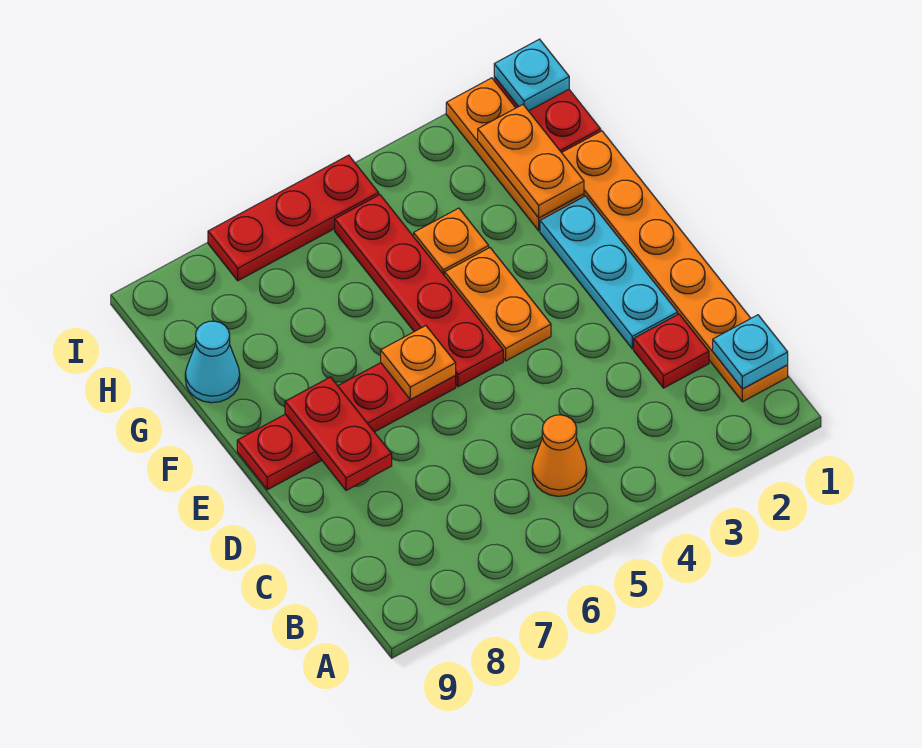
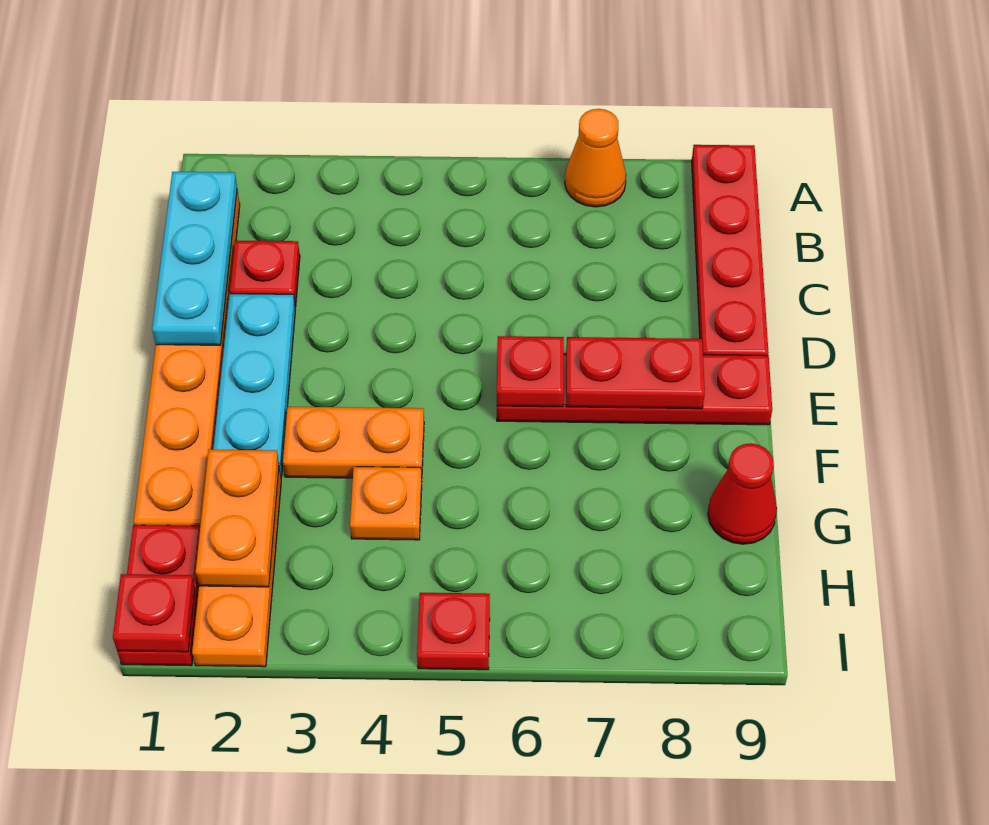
cyan plate B1 level 2 -> cyan plate B1:D1 level 2
orange cone B5 level 1 -> orange cone A7 level 1
red plate D8:E8 level 2 -> red plate E7:E8 level 2
orange plate E4:F4 level 1 -> orange plate F3:F4 level 1
red plate E5:H5 level 1 -> red plate A9:D9 level 1
orange plate E6 level 2 -> red plate E6 level 2
cyan cone G9 level 1 -> red cone G9 level 1
cyan plate I1 level 2 -> red plate I1 level 2
red plate I5:I7 level 1 -> red plate I5 level 1

